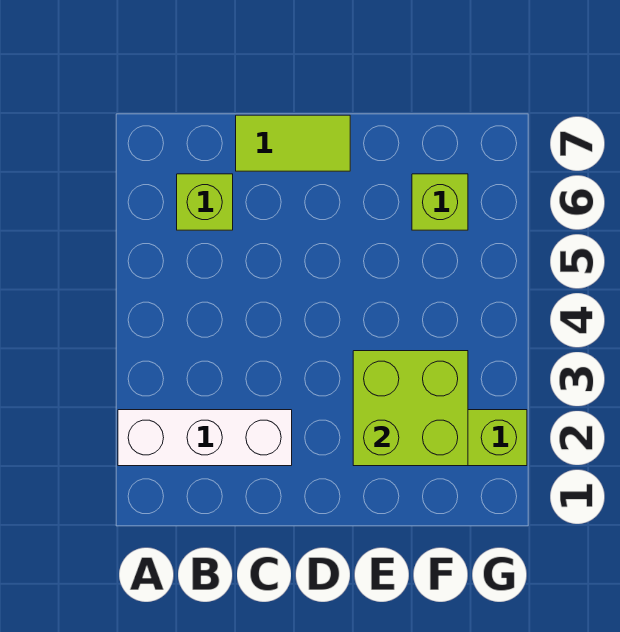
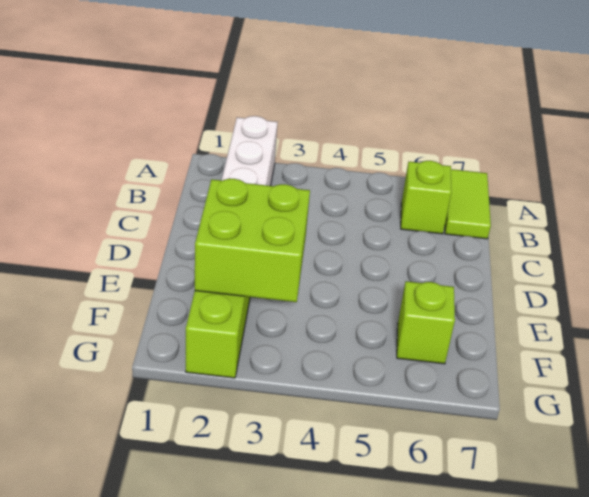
lime tile C7:D7 level 1 -> lime tile A7:B7 level 1

